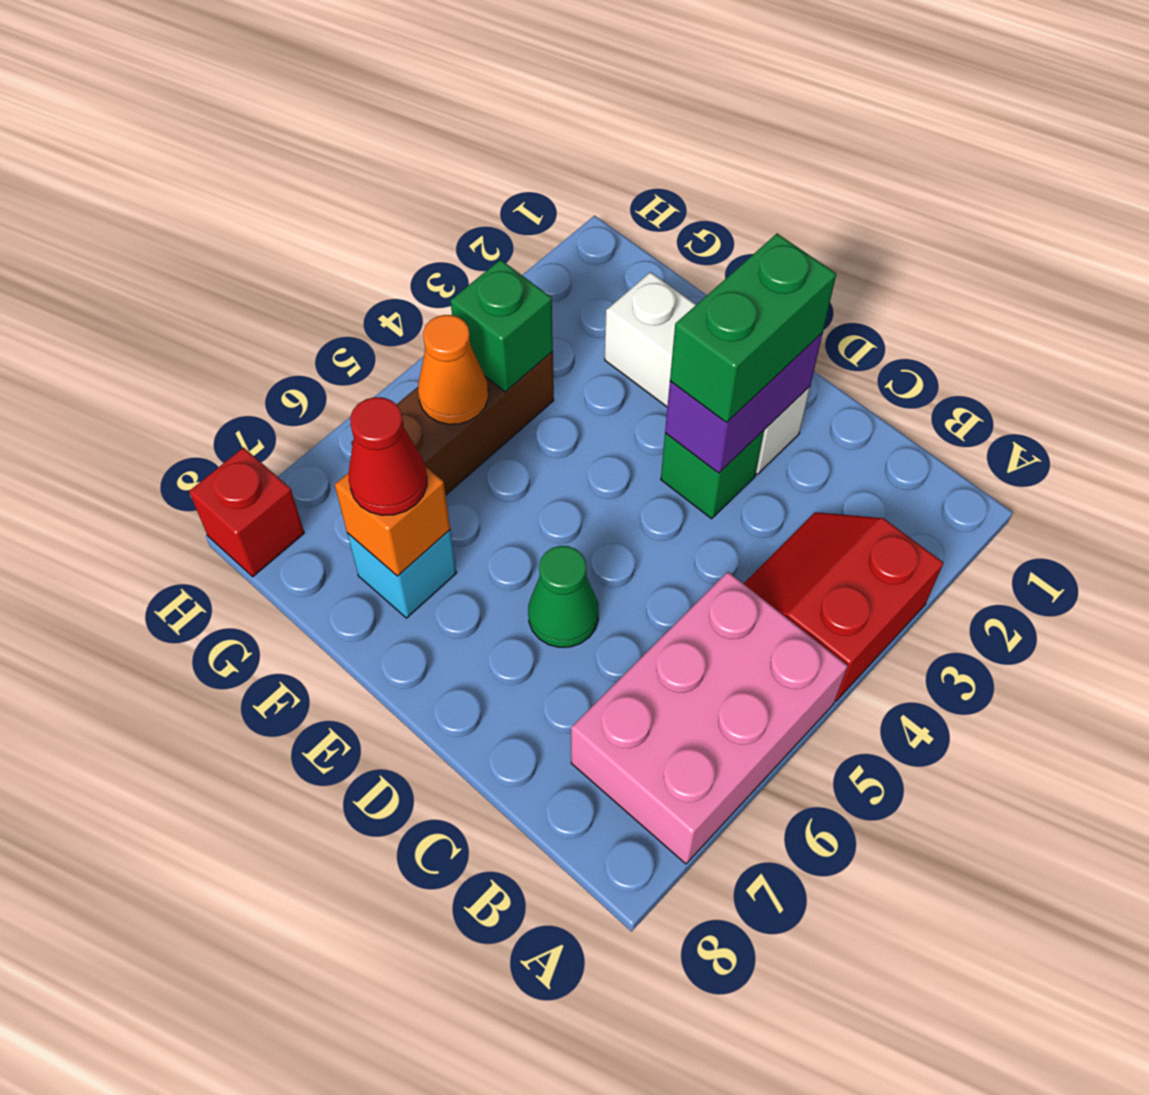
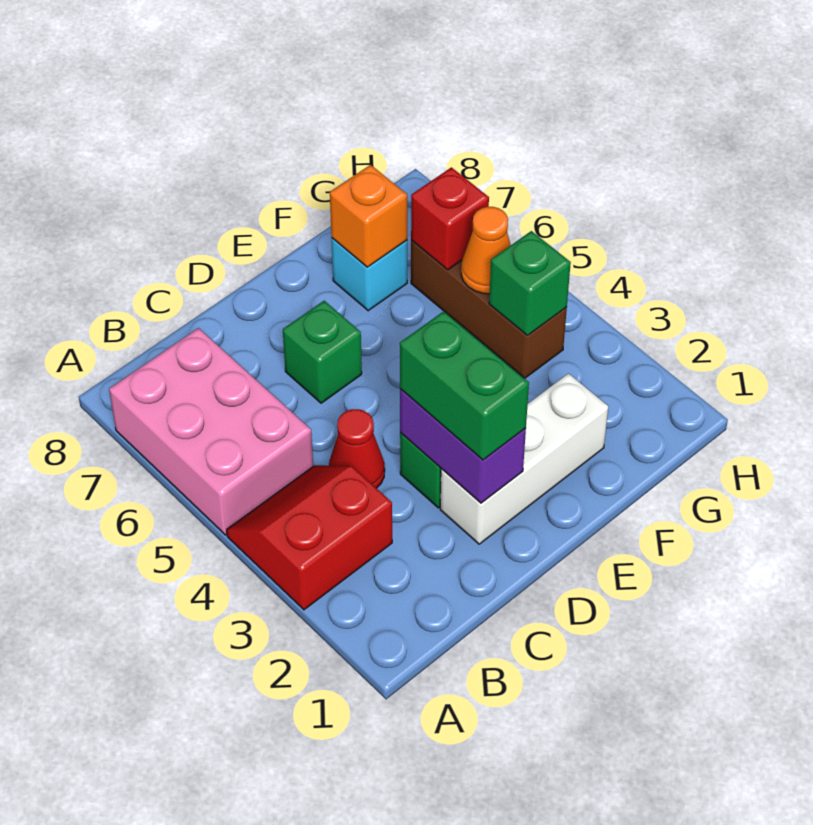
red slope A3:B4 level 1 top A -> red slope A3:B4 level 1 top 3
green cone D6 level 1 -> green brick D6 level 1
red cone F7 level 3 -> red cone C4 level 1
red brick H8 level 1 -> red brick G6 level 2

